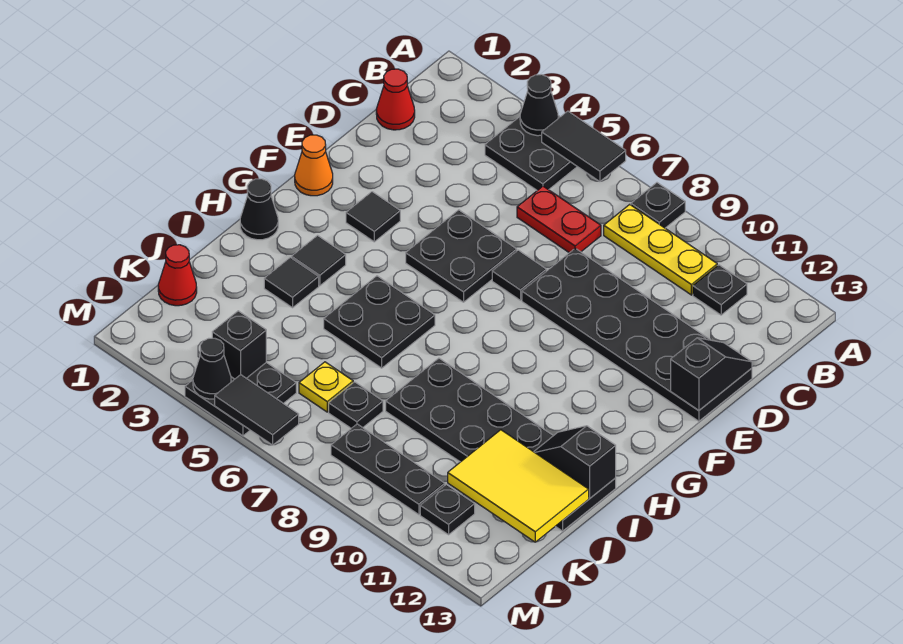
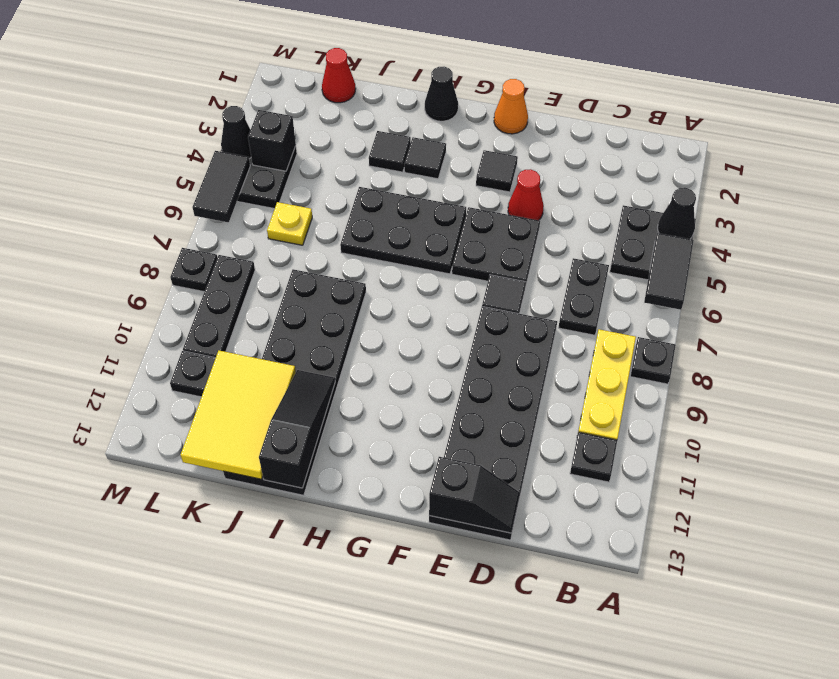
red cone C1 level 1 -> red cone E4 level 1
red plate C6:C7 level 1 -> black plate C6:C7 level 1
black plate H5:I6 level 1 -> black plate G5:I6 level 1
black slope I12:I13 level 2 top 13 -> black slope I11:I13 level 2 top 13
black plate K7 level 1 -> black plate M8 level 1

